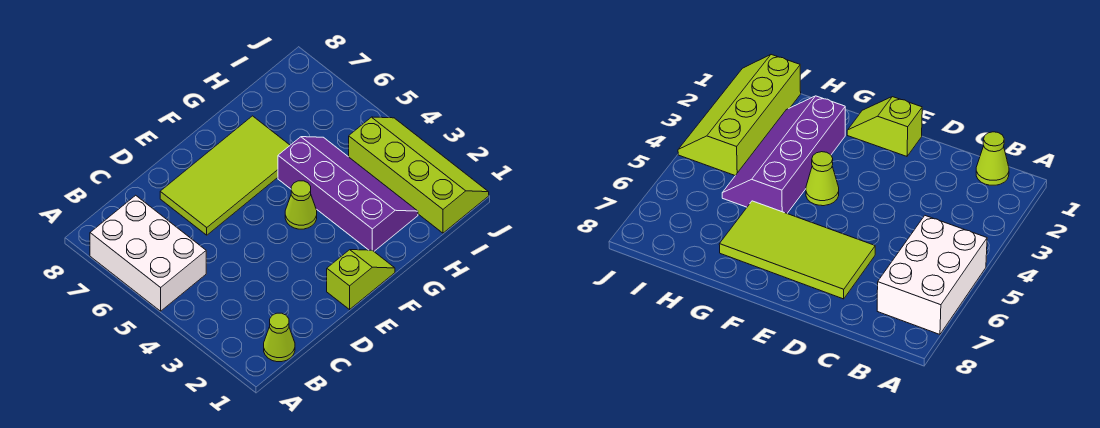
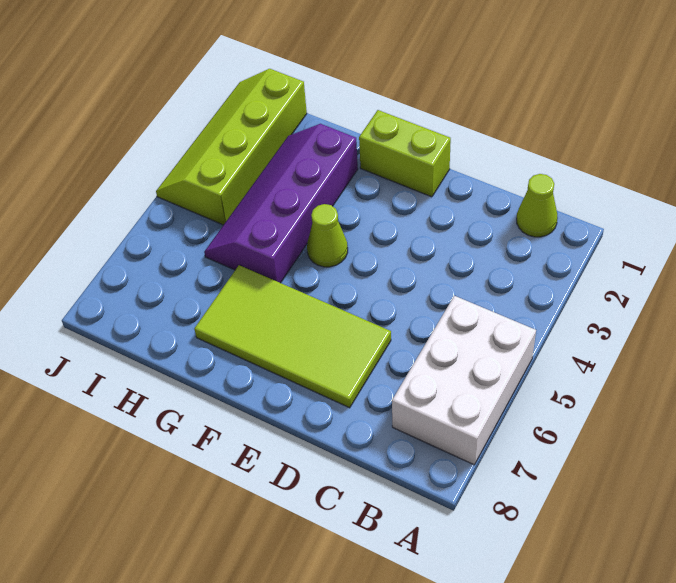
lime slope E1:F1 level 1 top E -> lime brick E1:F1 level 1

